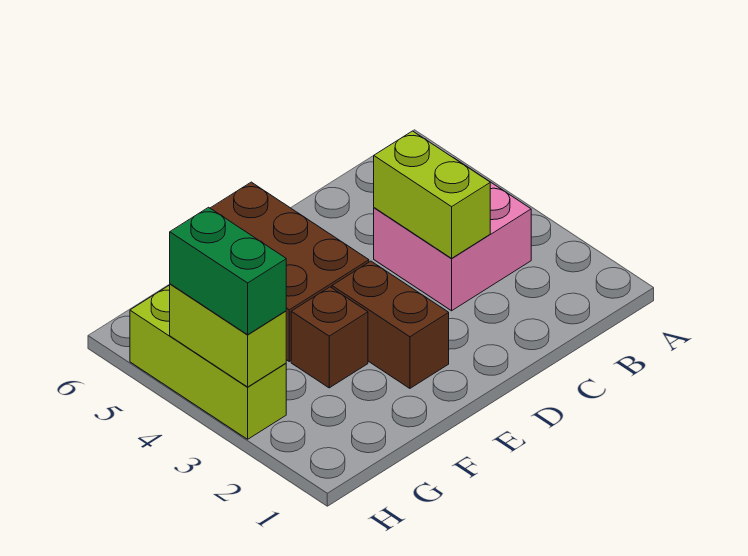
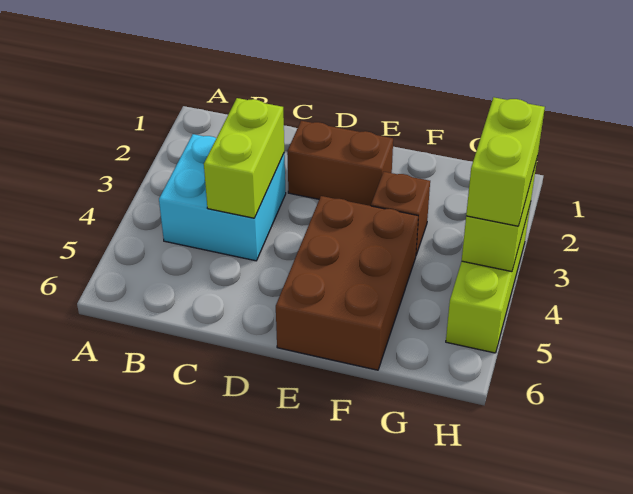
pink brick B3:C4 level 1 -> cyan brick B3:C4 level 1
brown brick E2:E3 level 1 -> brown brick D2:E2 level 1
green brick H3:H4 level 3 -> lime brick H3:H4 level 3

